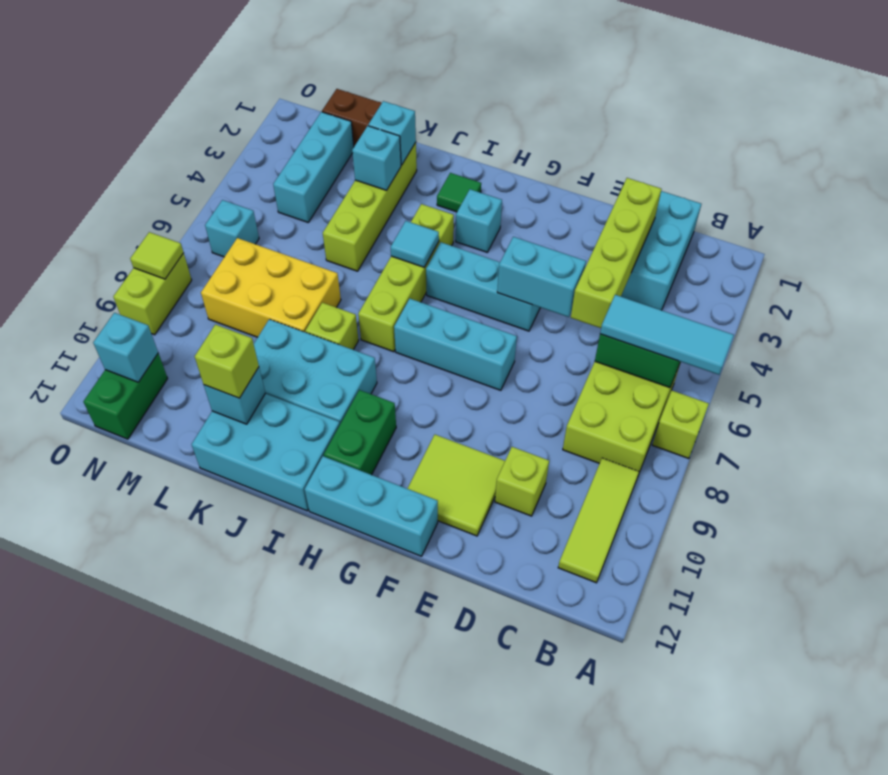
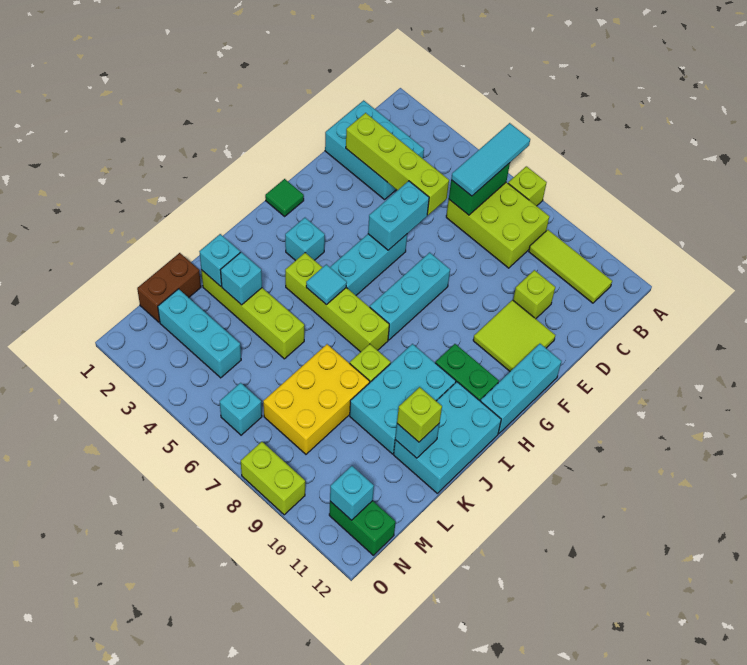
green tile I2 level 1 -> green tile G1 level 1
lime tile O8 level 2 -> none

